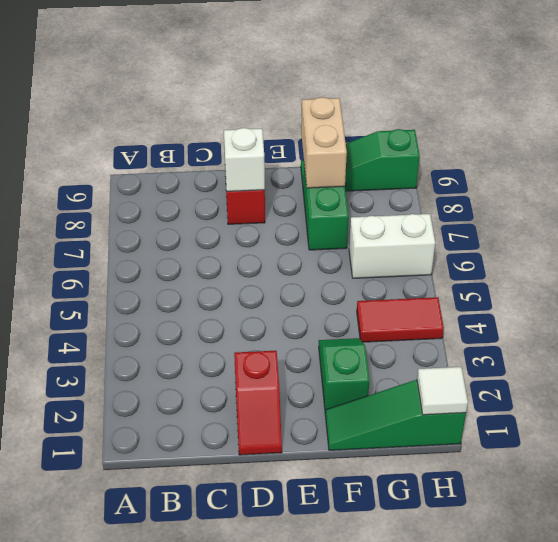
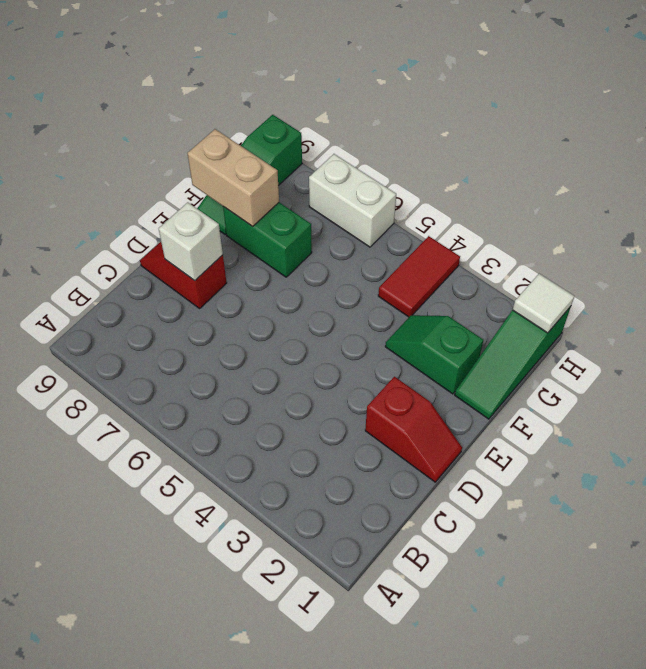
white brick G6:H6 level 1 -> white brick H6:H7 level 1

